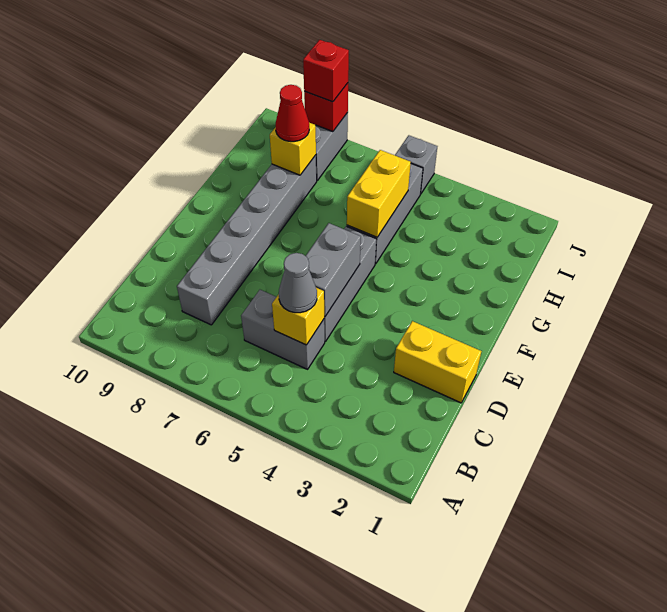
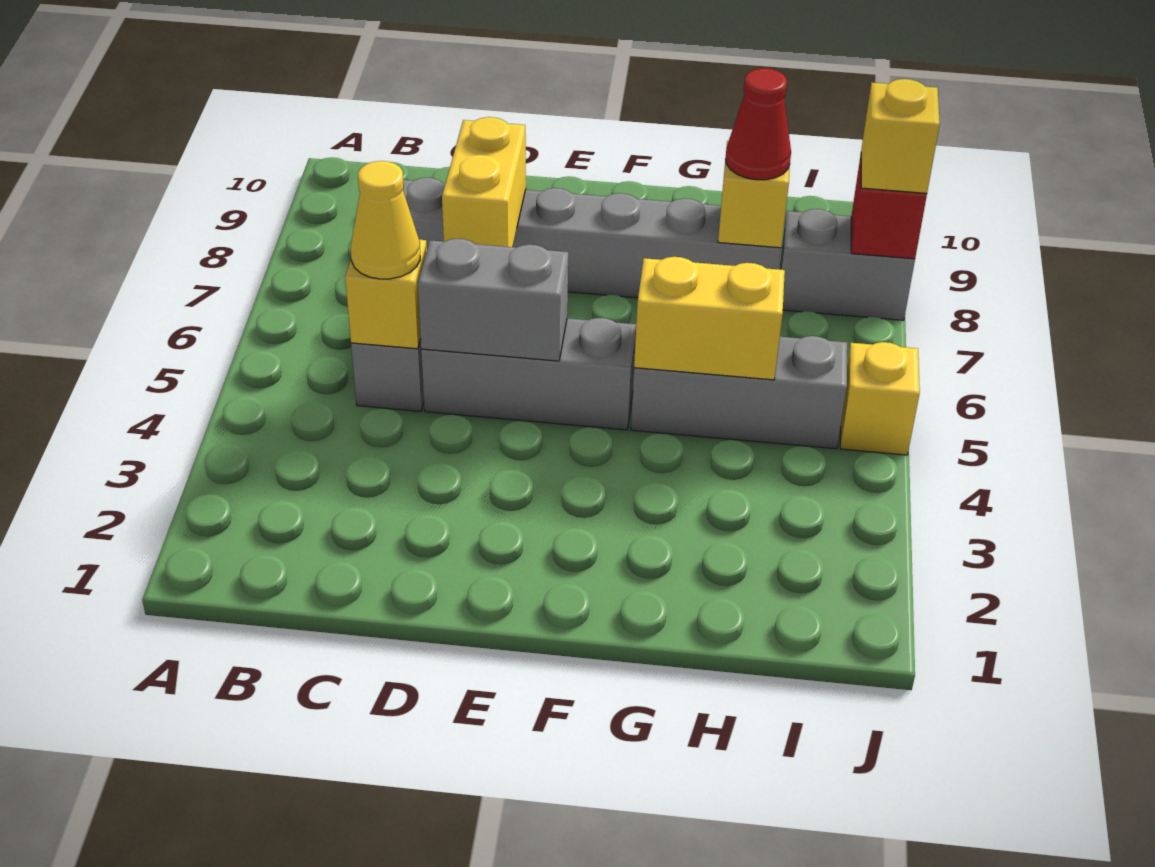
grey cone C5 level 3 -> yellow cone C5 level 3
yellow brick D1:D2 level 1 -> yellow brick D7:D8 level 2
grey brick J5 level 1 -> yellow brick J5 level 1
red brick J8 level 3 -> yellow brick J8 level 3

